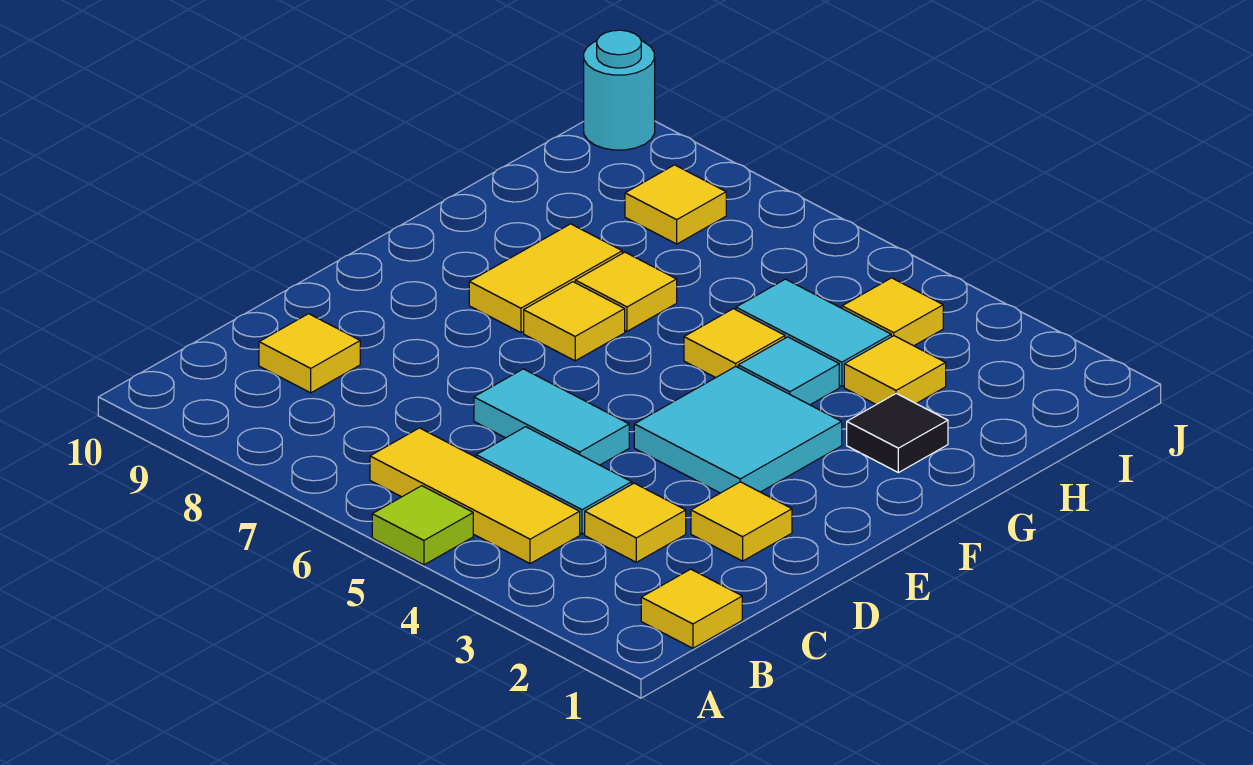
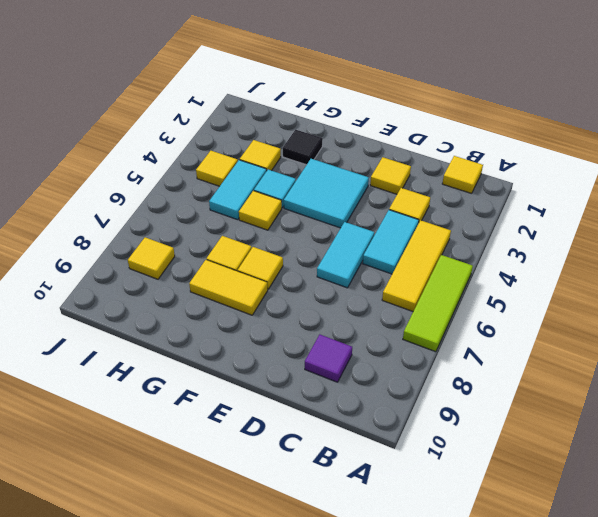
lime tile A5 level 1 -> lime tile A5:A7 level 1
yellow tile C9 level 1 -> purple tile C9 level 1
cyan round brick J10 level 1 -> none

